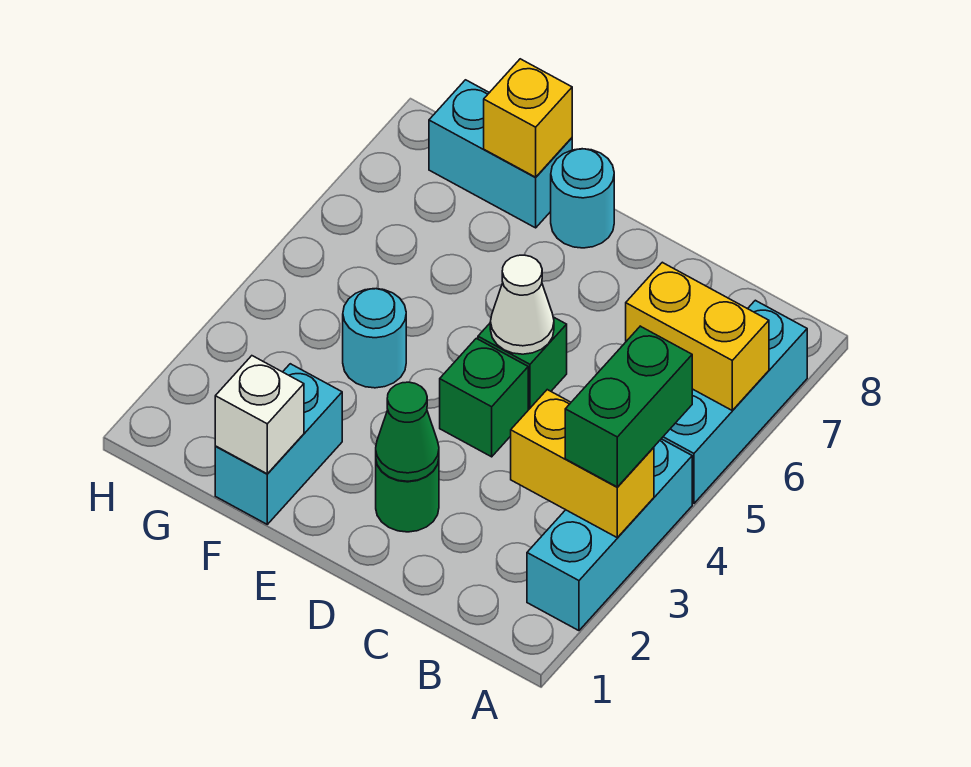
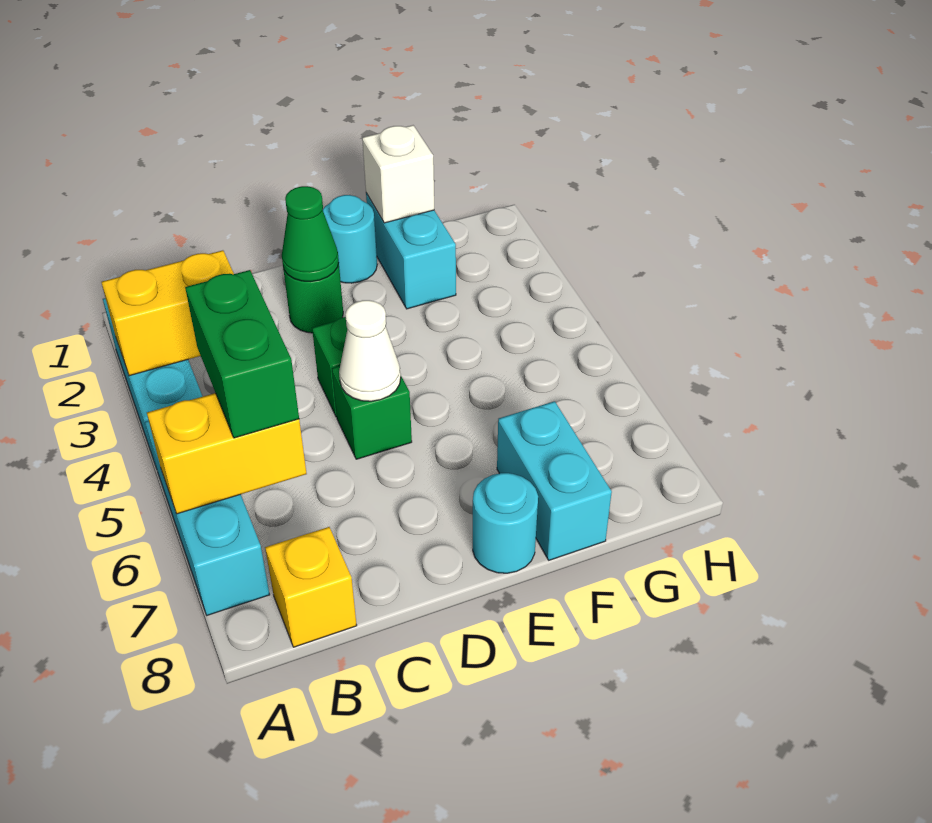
green brick A3:A4 level 3 -> green brick B5:B6 level 3
cyan round brick F4 level 1 -> cyan round brick E1 level 1
cyan brick F8:G8 level 1 -> cyan brick F7:F8 level 1
yellow brick F8 level 2 -> yellow brick B8 level 1

